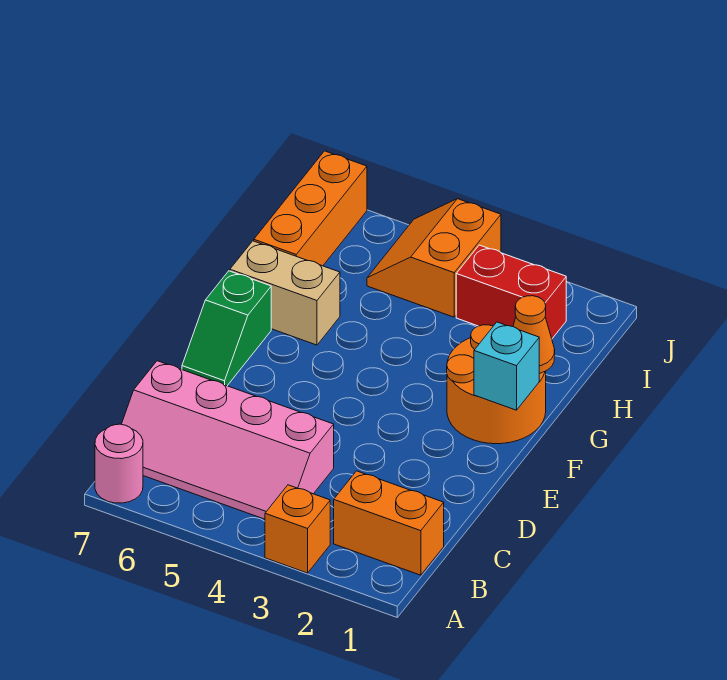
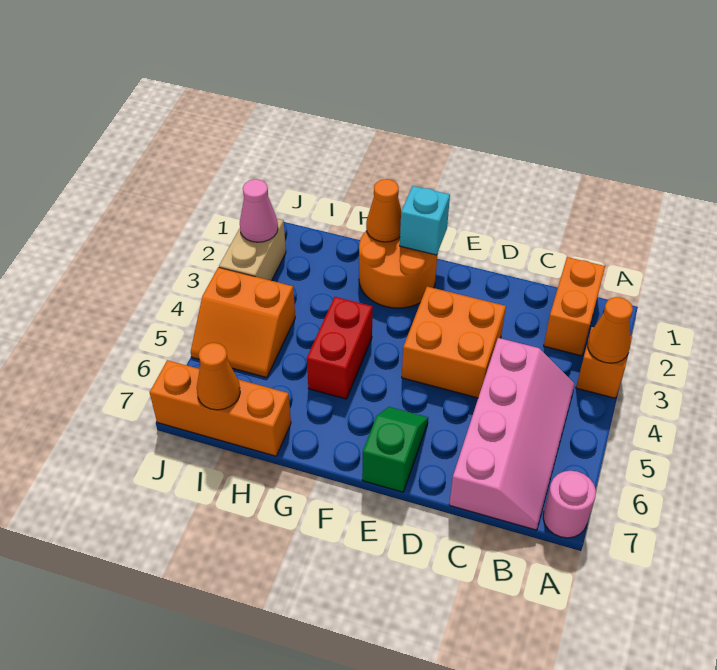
none -> orange cone A3 level 2
none -> orange brick D3:E4 level 1
green slope E7:F7 level 1 top F -> green slope E6:E7 level 1 top 7
tan brick G6:G7 level 1 -> tan brick J2:J3 level 1
red brick I2:I3 level 1 -> red brick G4:G5 level 1
none -> orange cone I7 level 2
none -> pink cone J2 level 2

